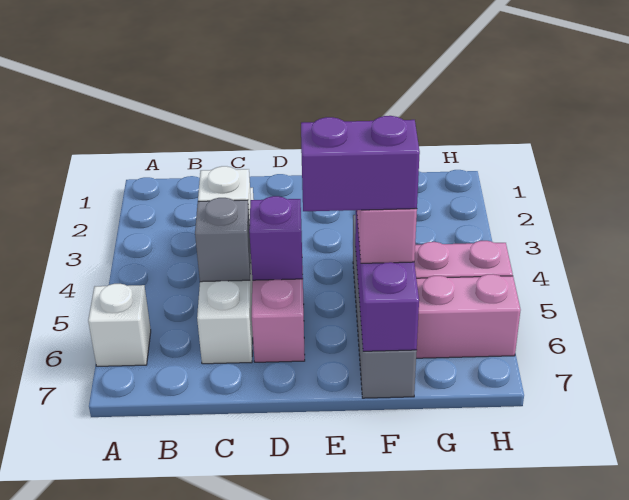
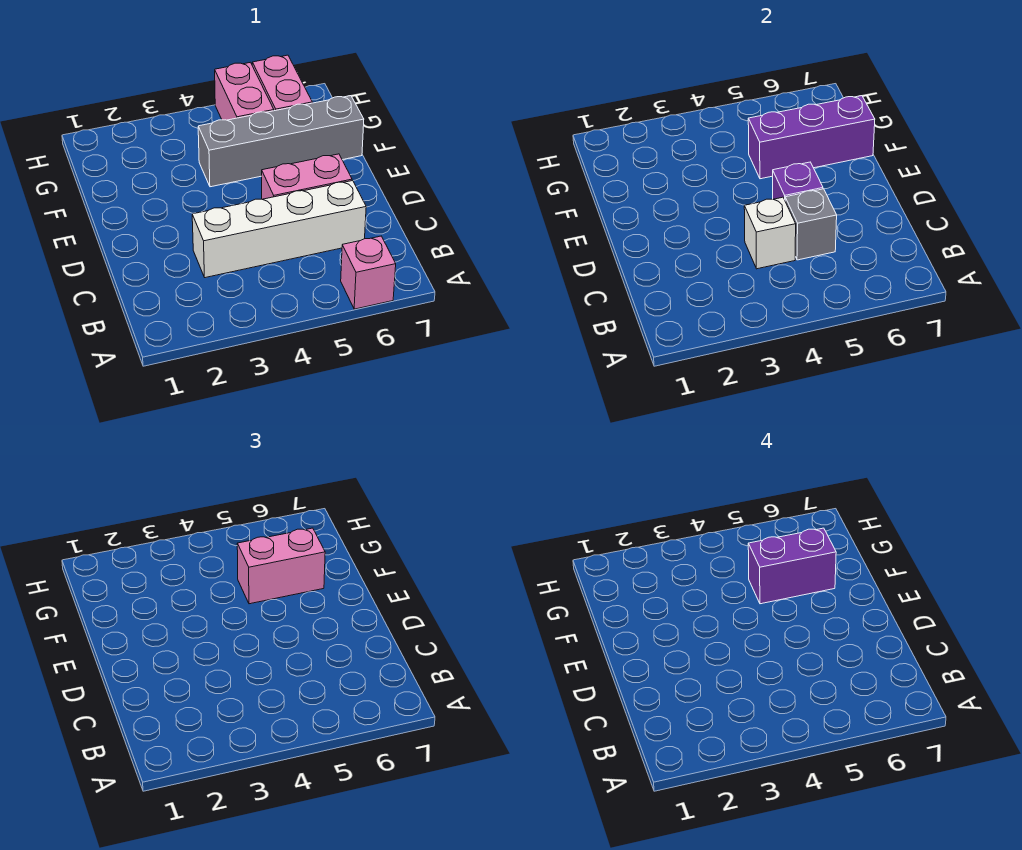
white brick A6 level 1 -> pink brick A6 level 1
purple brick E6:F6 level 4 -> purple brick F5:F6 level 4

